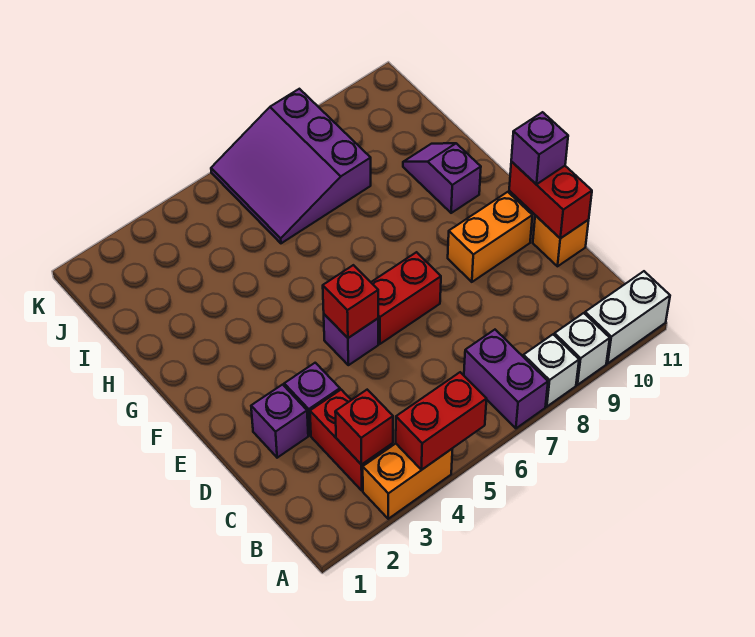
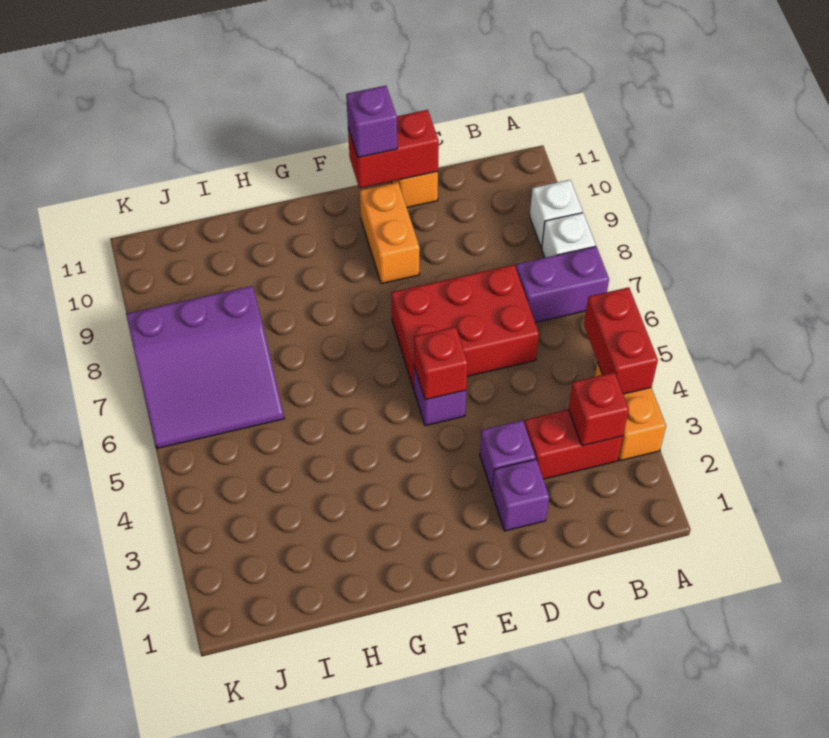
white brick A10:A11 level 1 -> none
red brick E6:E7 level 1 -> red brick C6:E7 level 1
purple slope G10:H10 level 1 top G -> none

